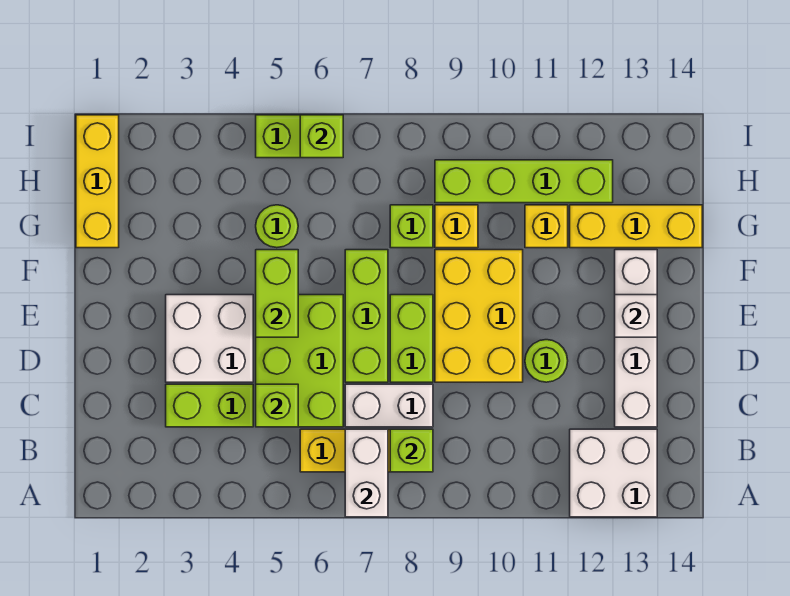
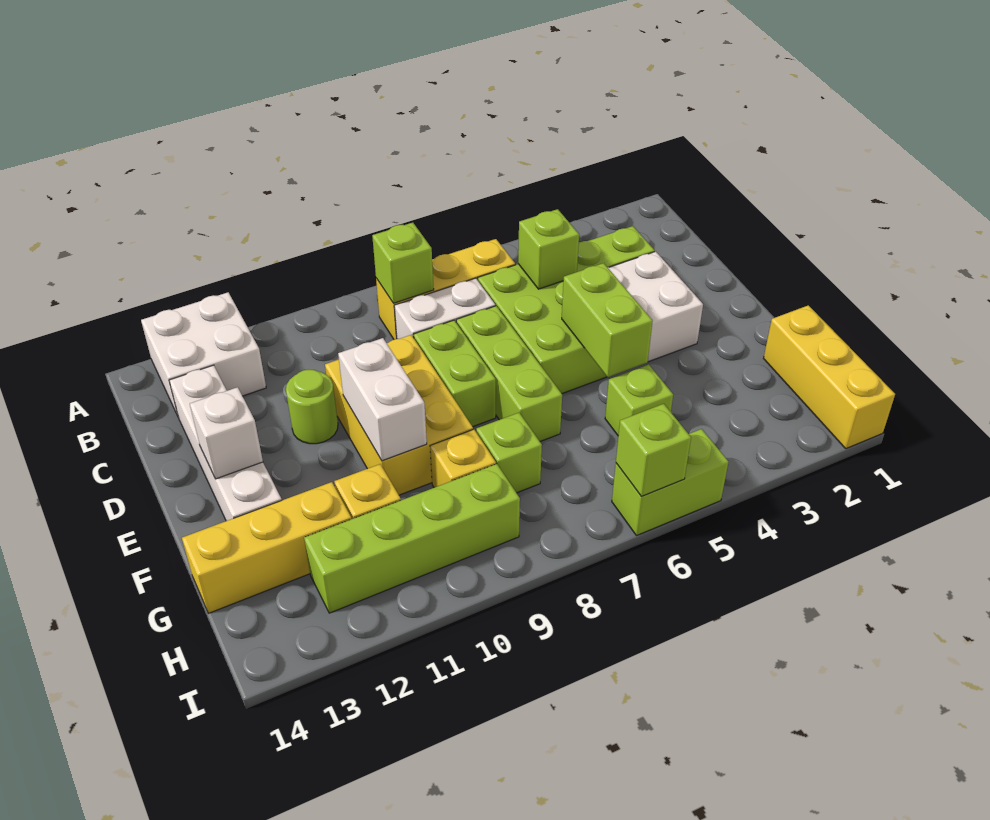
white brick A7:B7 level 2 -> white brick E10:F10 level 2
lime round brick G5 level 1 -> lime brick G5 level 1

